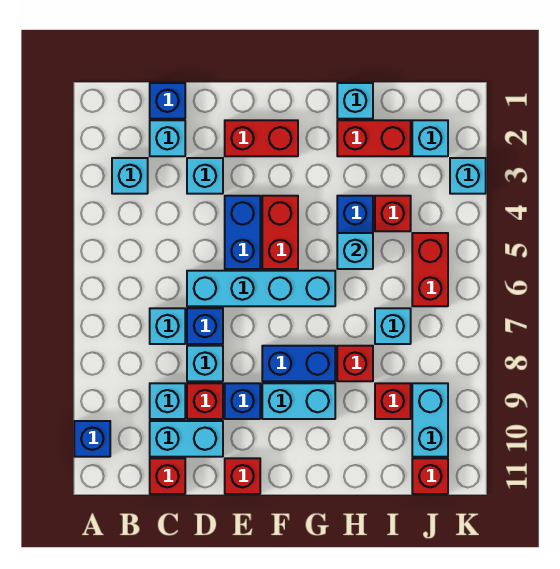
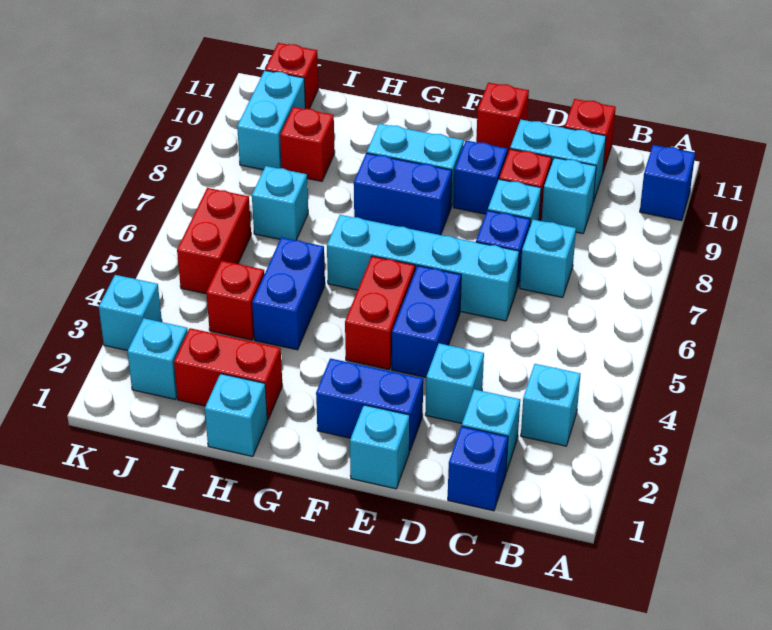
red brick E2:F2 level 1 -> blue brick E2:F2 level 1
cyan brick H5 level 2 -> cyan brick E1 level 1
red brick H8 level 1 -> none

